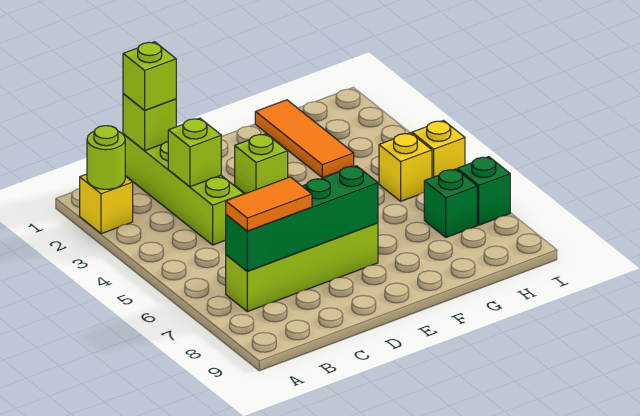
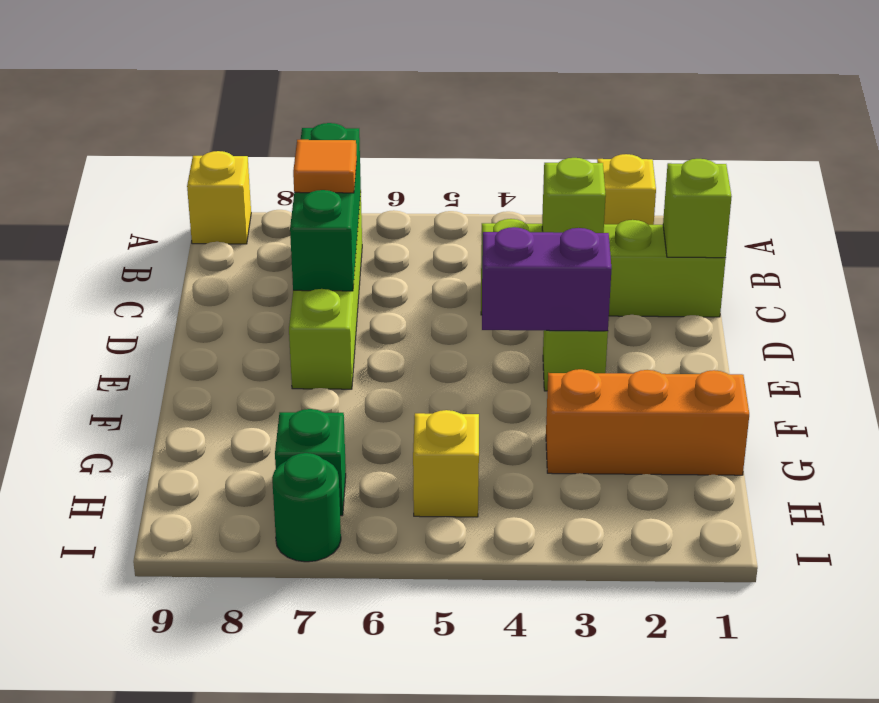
lime round brick A2 level 2 -> none
green brick B7:E7 level 2 -> green brick B7:D7 level 2
orange tile B7:C7 level 3 -> orange tile C7 level 3
lime brick C1 level 3 -> none
none -> purple brick E3:E4 level 2
orange tile G1:G3 level 1 -> orange brick G1:G3 level 1
yellow brick I5 level 1 -> yellow brick A9 level 1
green brick I7 level 1 -> green round brick I7 level 1

